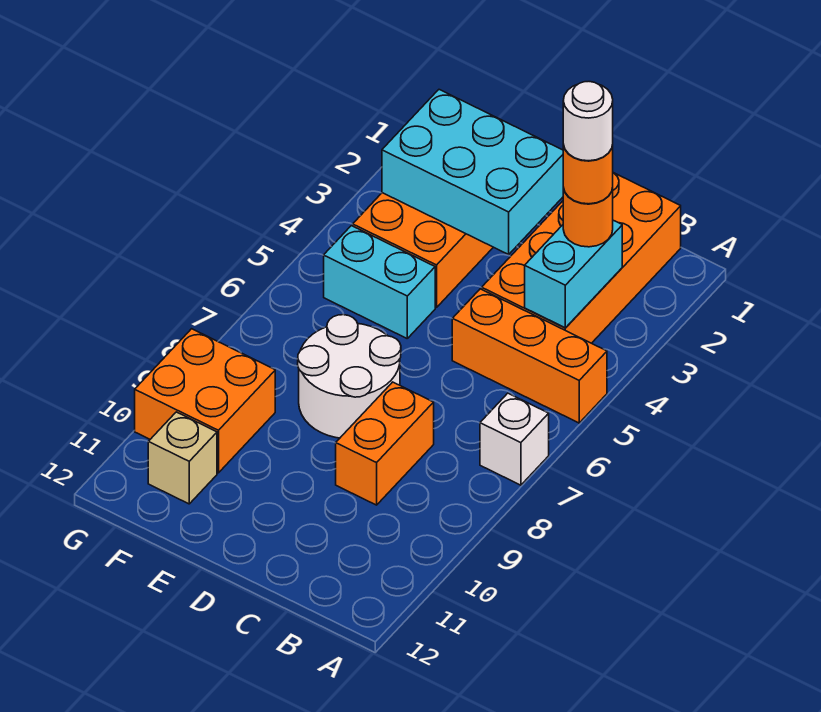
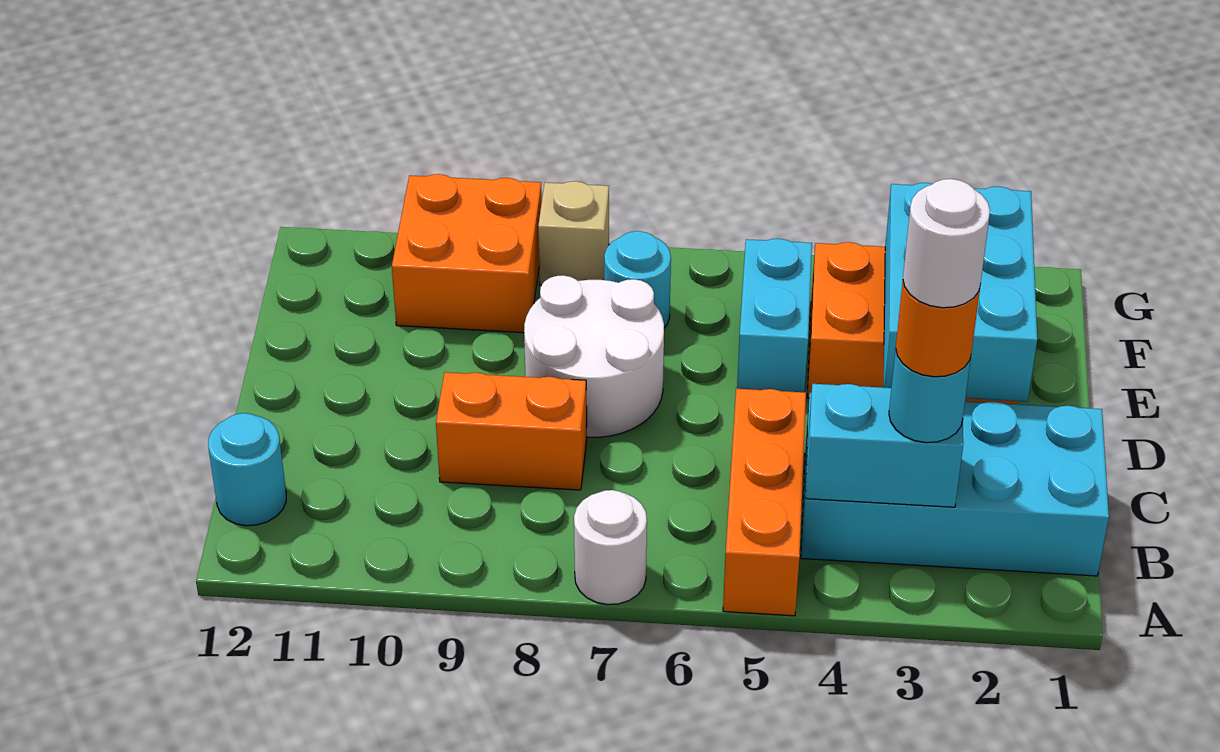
white brick A7 level 1 -> white round brick A7 level 1
orange brick B1:C4 level 1 -> cyan brick B1:C4 level 1
orange round brick B3 level 3 -> cyan round brick B3 level 3
none -> cyan round brick B12 level 1
none -> cyan round brick F7 level 1
tan brick F11 level 1 -> tan brick G8 level 1

